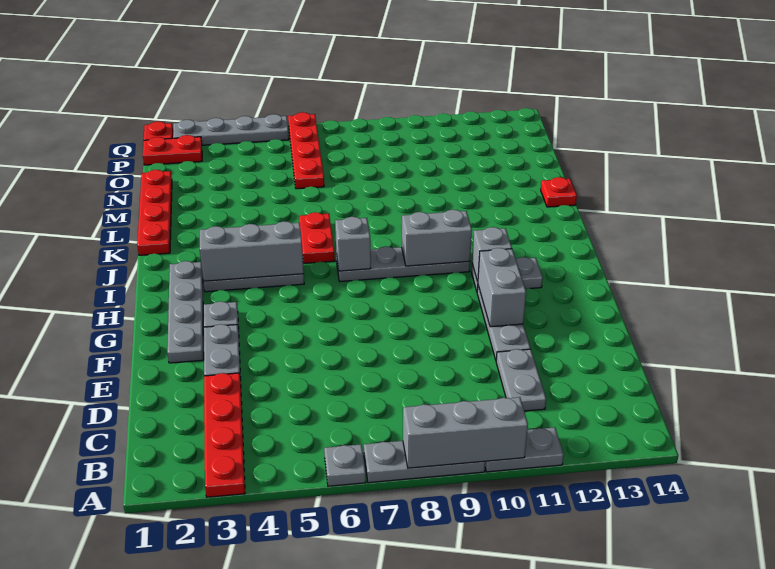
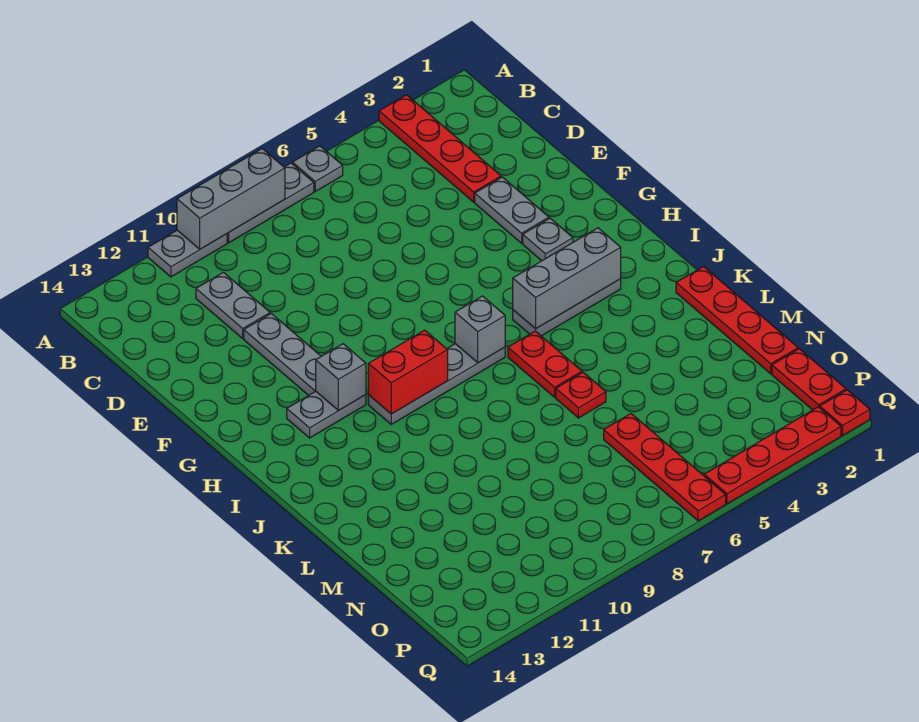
grey plate F2:I2 level 1 -> none
grey brick F11:G11 level 2 -> none
grey brick I9:I10 level 2 -> red brick I9:I10 level 2
red plate L14 level 1 -> red plate L6 level 1
red plate P1:P2 level 1 -> red plate O1:P1 level 1
grey plate Q2:Q5 level 1 -> red plate Q2:Q5 level 1

